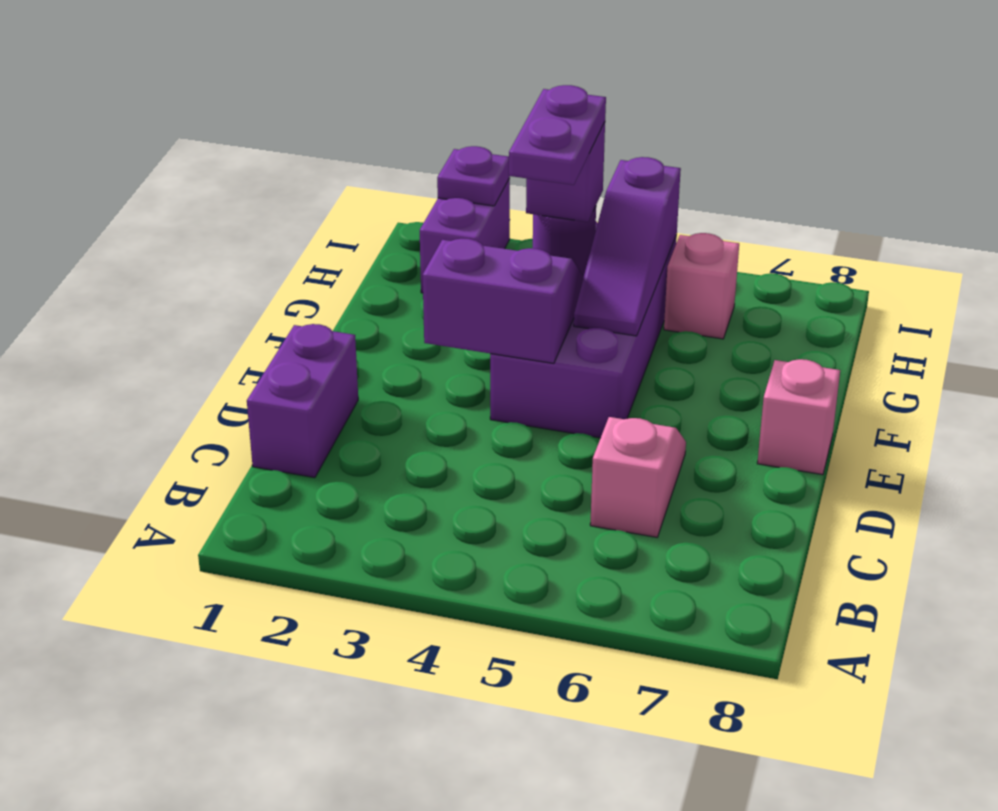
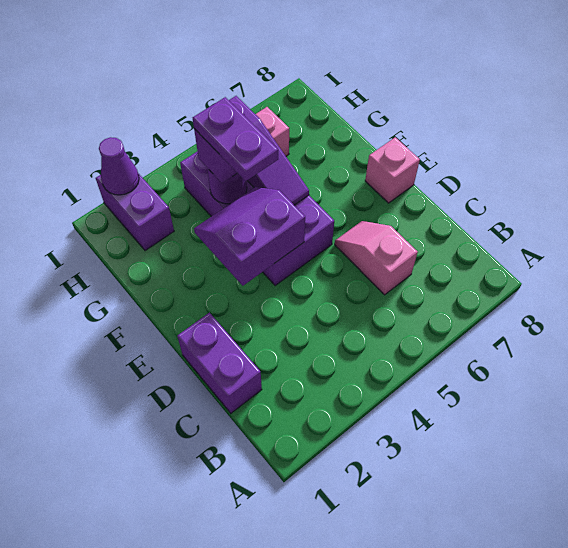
purple plate I2 level 2 -> purple cone I2 level 2

